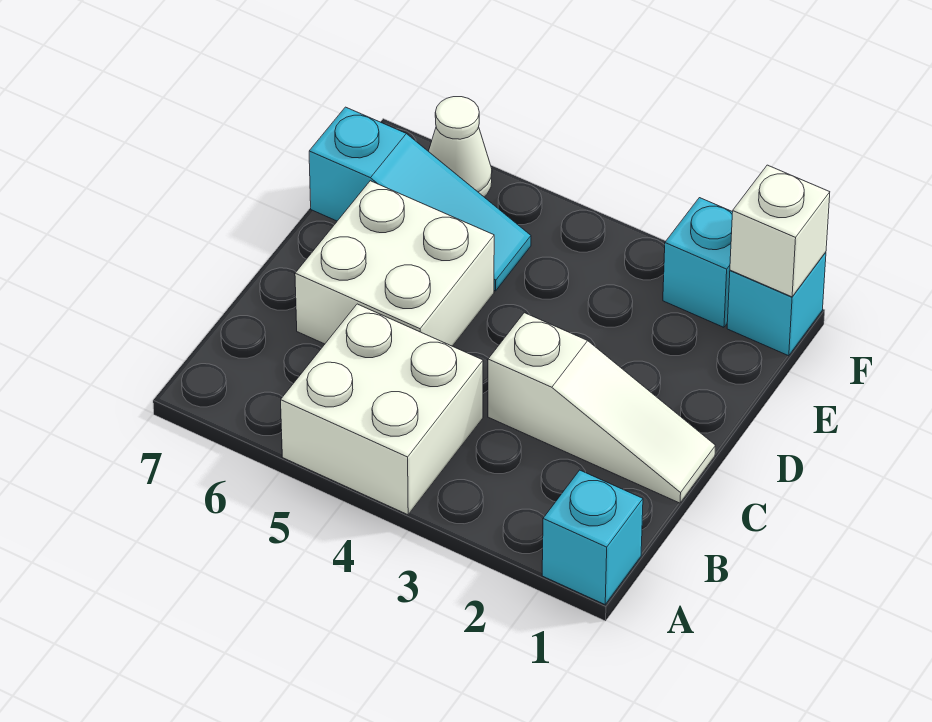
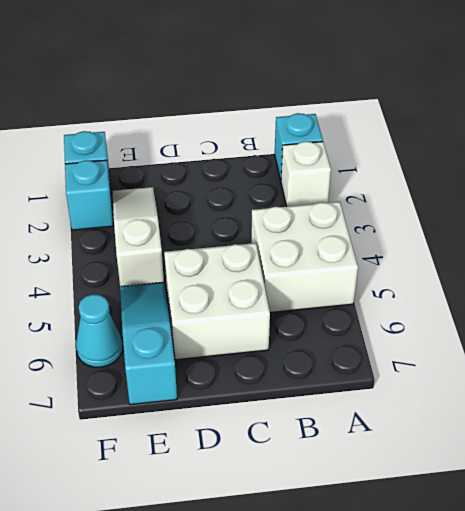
white slope C1:C3 level 1 top 3 -> white slope E2:E4 level 1 top 4
white brick F1 level 2 -> white brick A2 level 1
white cone F6 level 1 -> cyan cone F6 level 1

